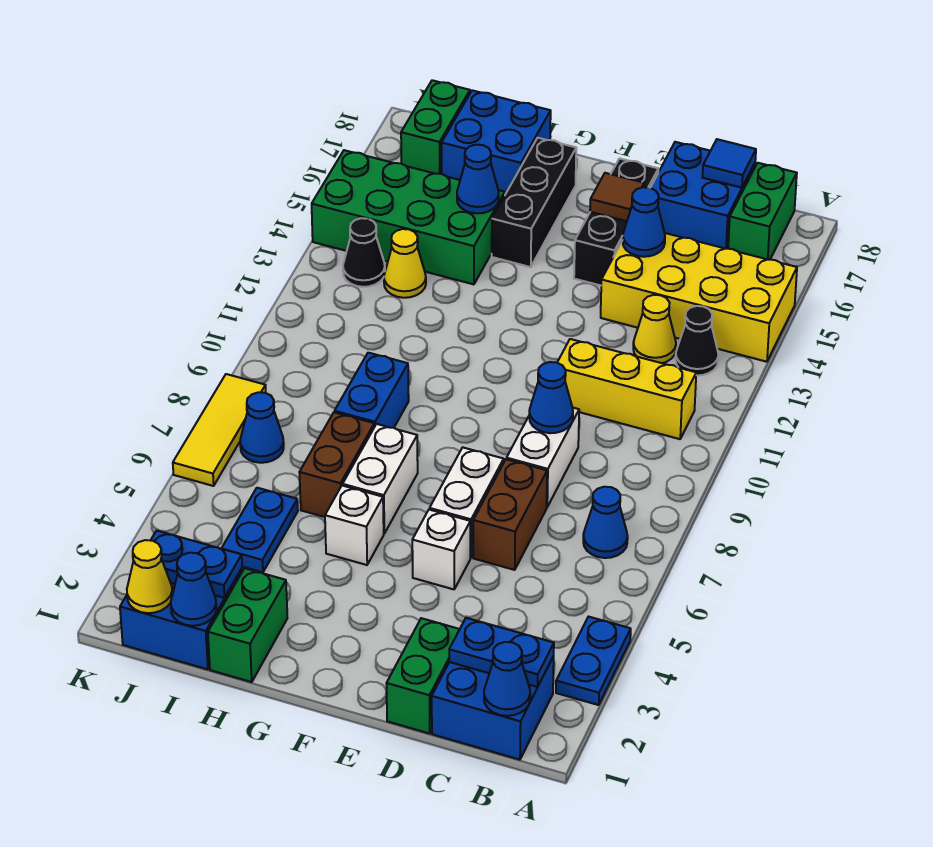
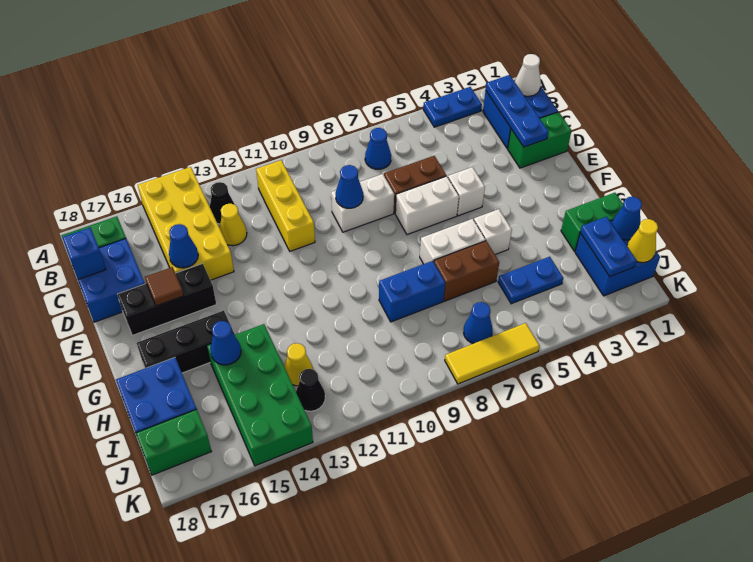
blue cone B1 level 2 -> white cone B1 level 2
blue plate B2:C2 level 2 -> blue plate B2:D2 level 2
blue tile C18 level 2 -> blue brick C18 level 2

